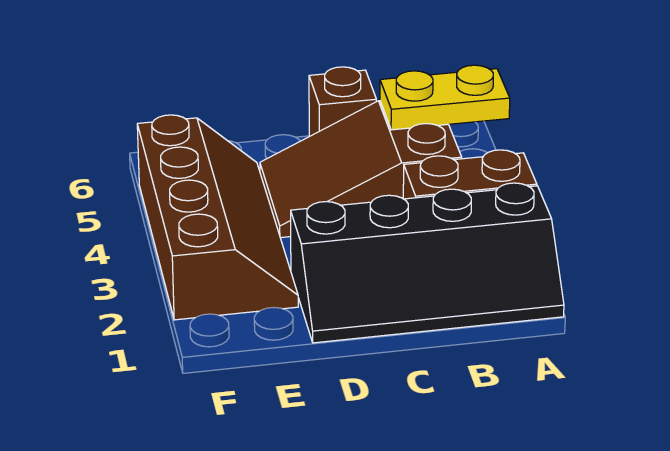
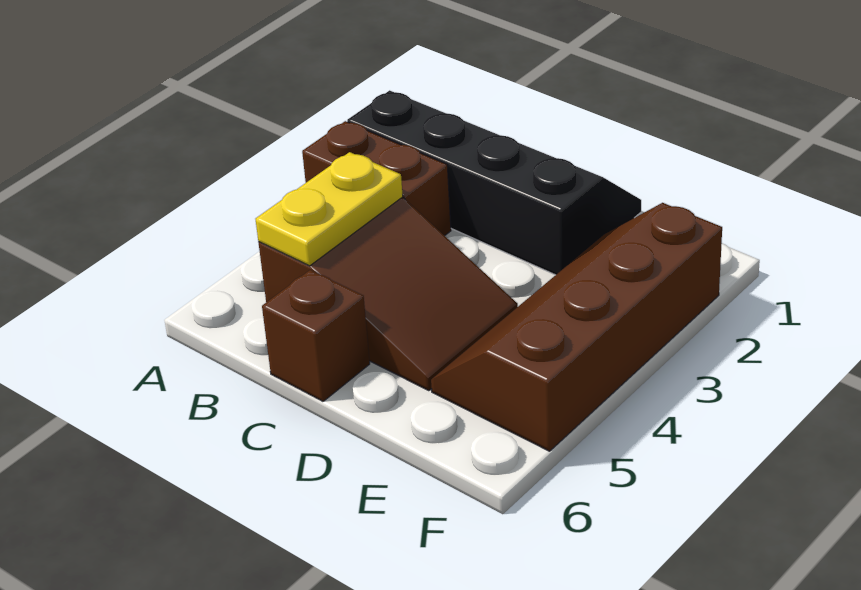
yellow plate A5:B5 level 2 -> yellow plate B4:B5 level 2

